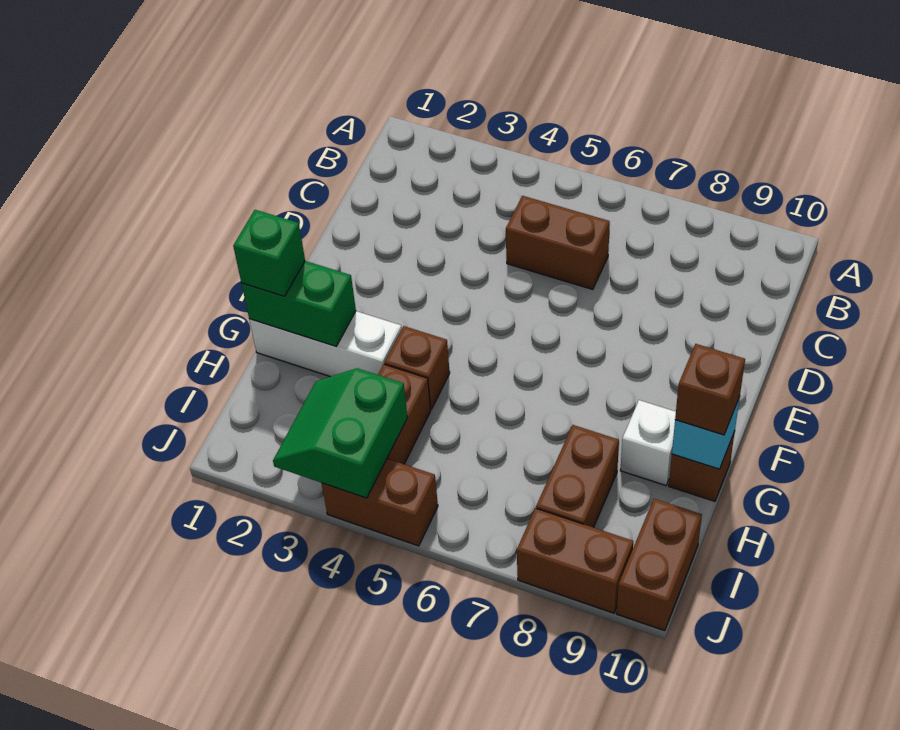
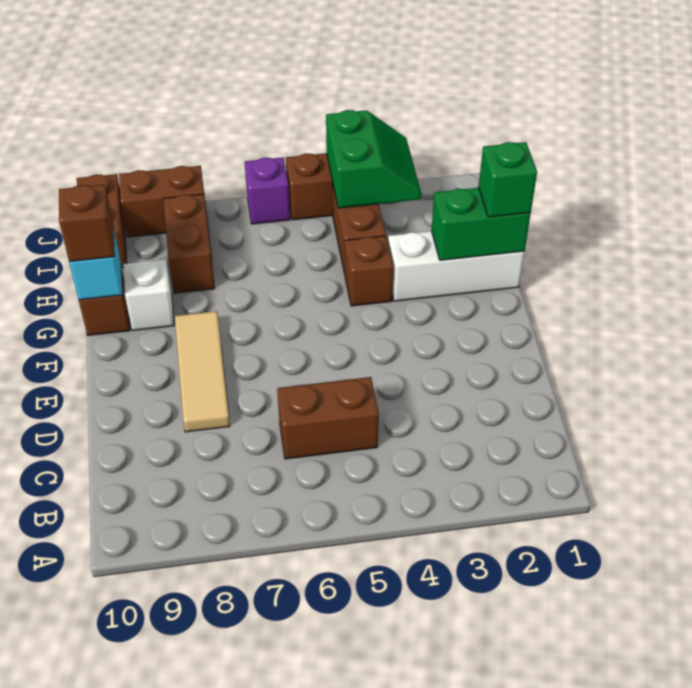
none -> tan tile D8:F8 level 1
none -> purple brick J6 level 1

